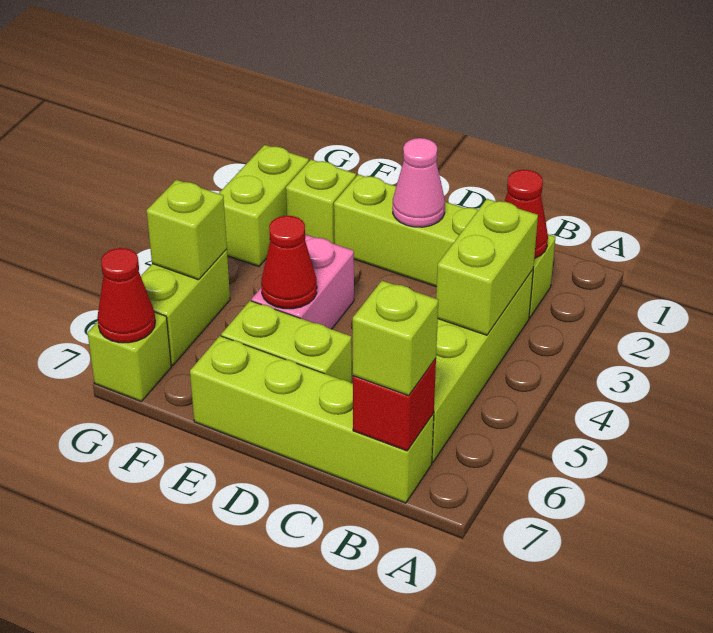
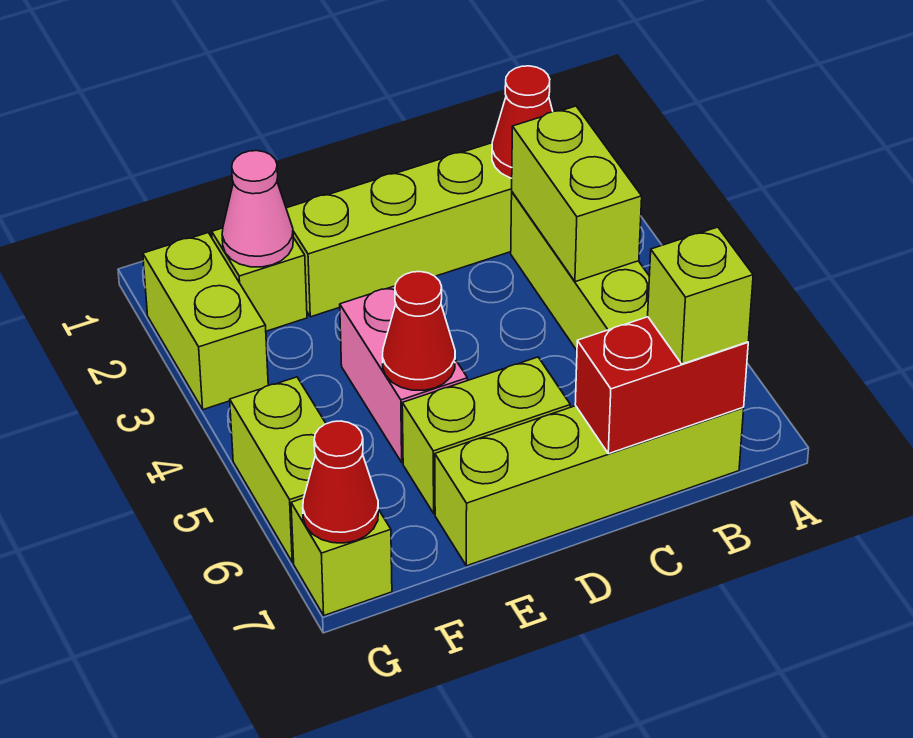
red brick B7 level 2 -> red brick B7:C7 level 2
pink cone D2 level 2 -> pink cone F2 level 2
lime brick G5 level 2 -> none

